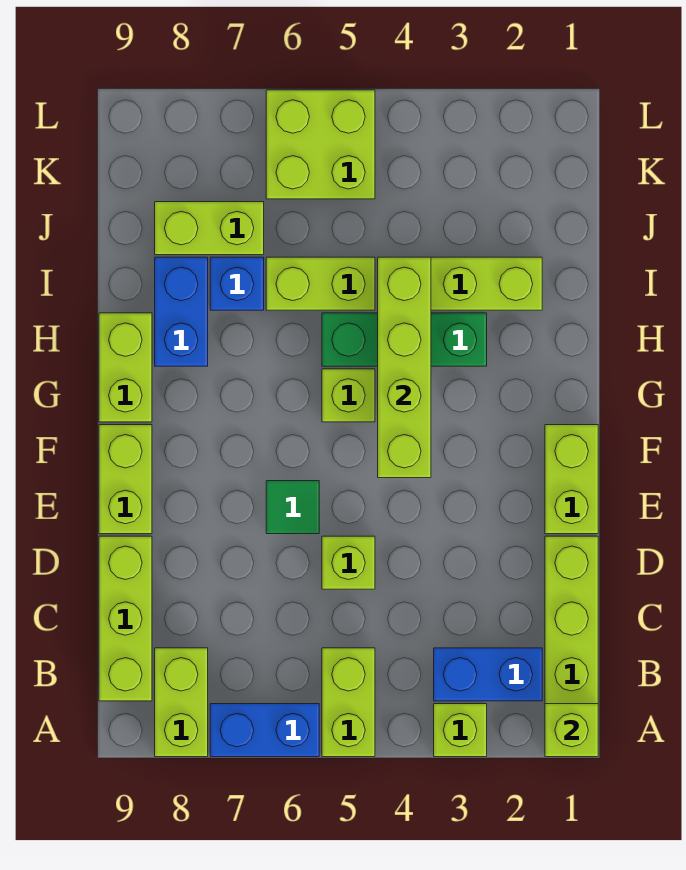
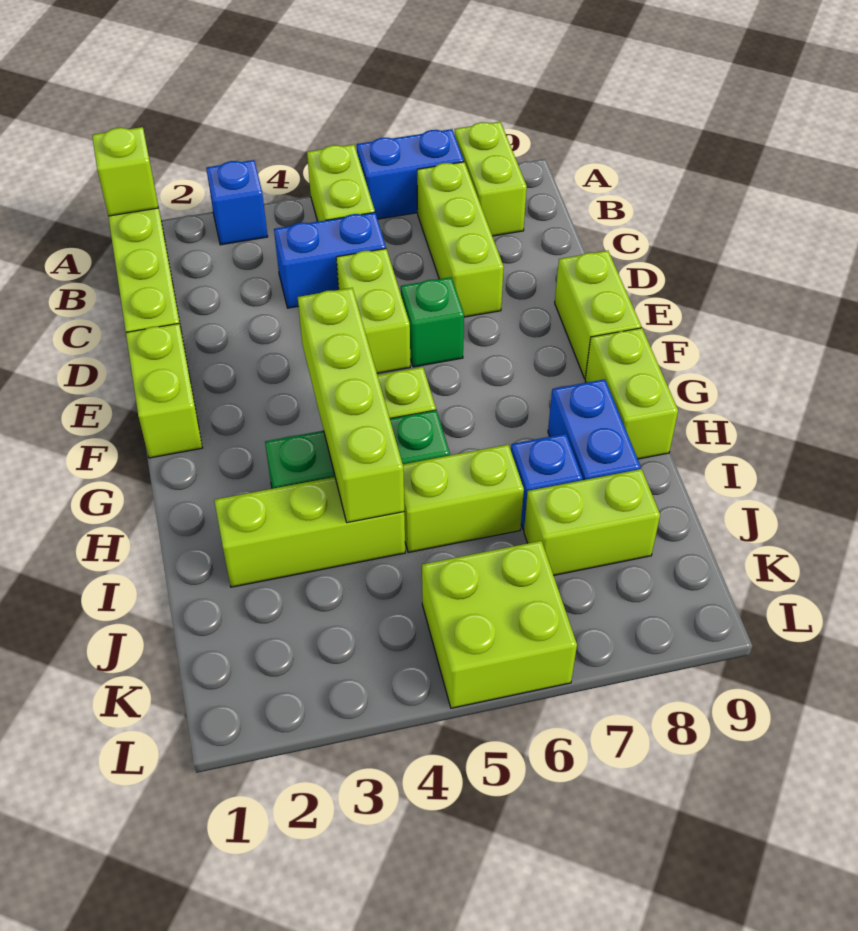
lime brick A3 level 1 -> blue brick A3 level 1
blue brick B2:B3 level 1 -> blue brick C4:C5 level 1
lime brick B9:D9 level 1 -> lime brick B7:D7 level 1
lime brick D5 level 1 -> lime brick D5:E5 level 1
green tile E6 level 1 -> green brick E6 level 1

